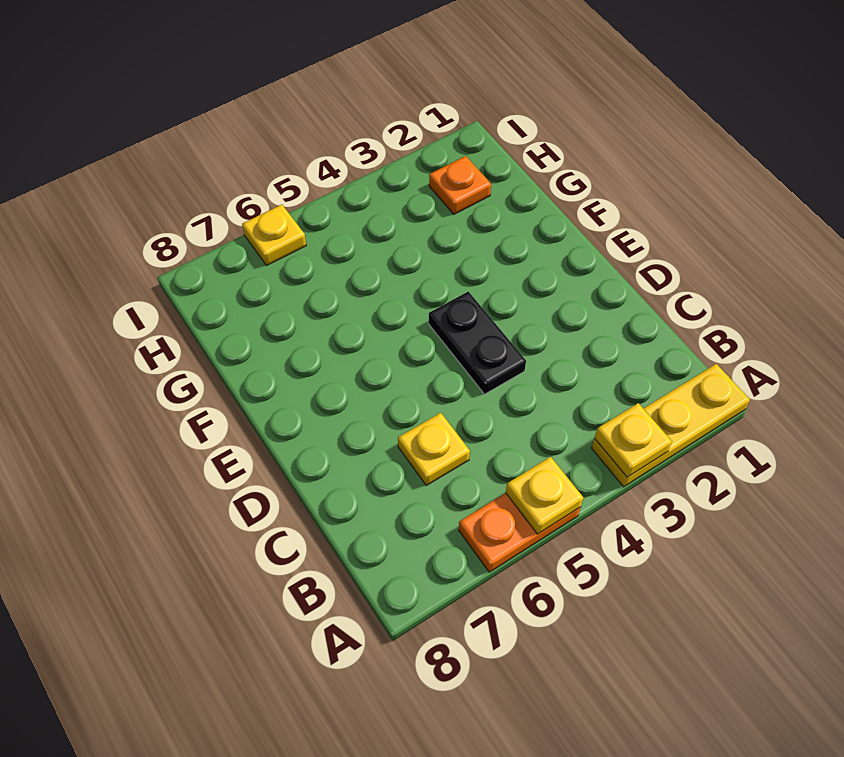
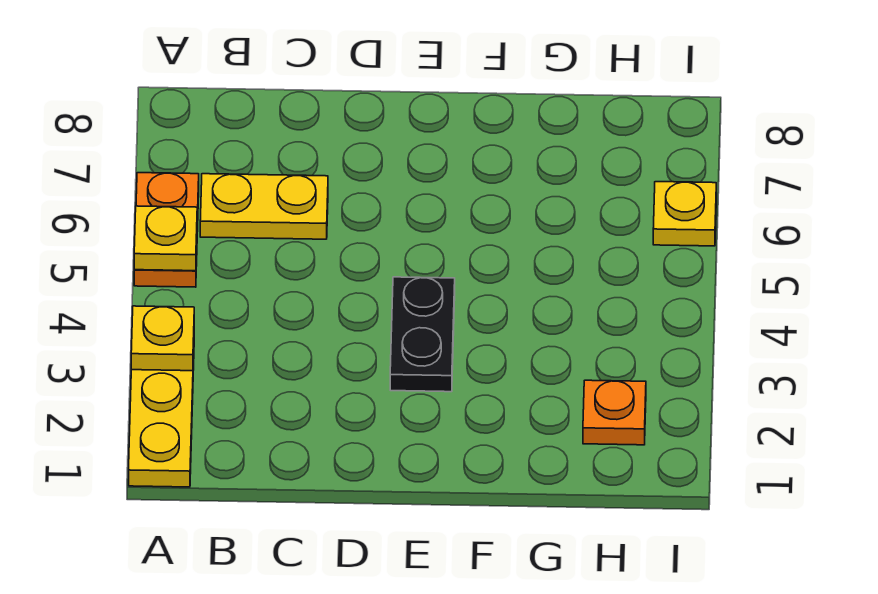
yellow plate C6 level 1 -> yellow plate B6:C6 level 1
black plate D4:E4 level 1 -> black plate E3:E4 level 1

